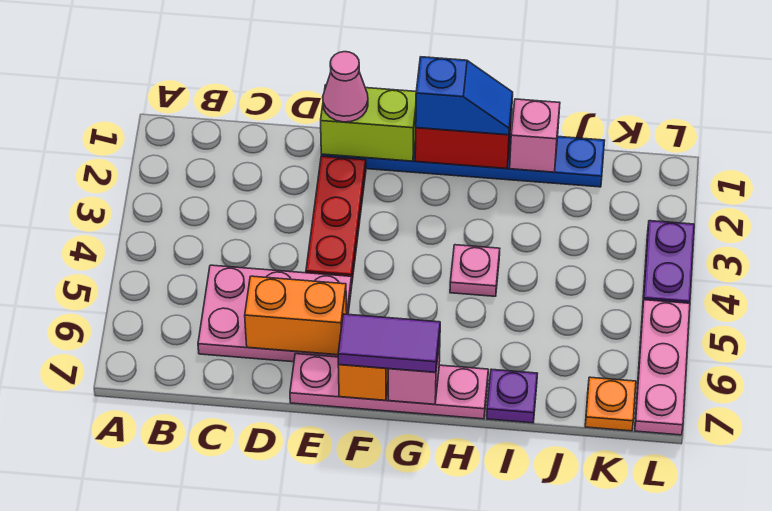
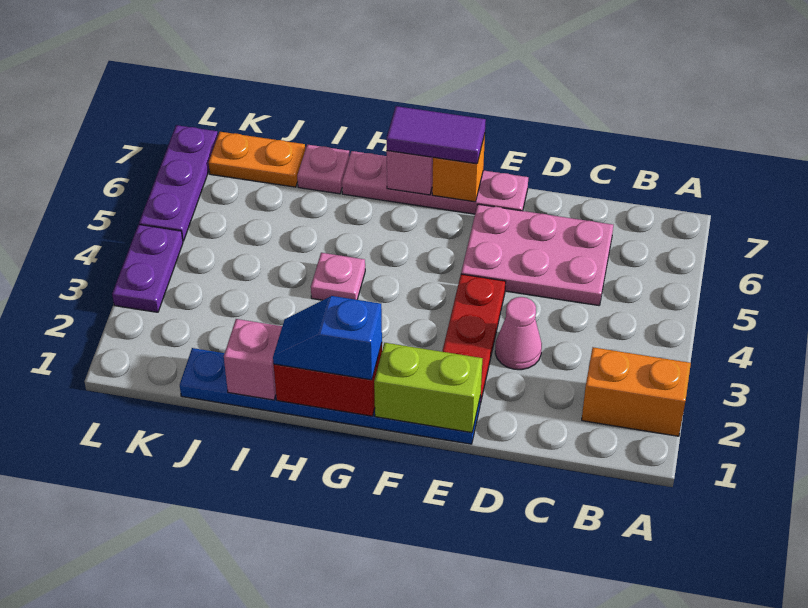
orange brick D6:E6 level 2 -> orange brick A2:B2 level 1
pink cone E1 level 3 -> pink cone D3 level 1
purple plate I7 level 1 -> pink plate I7 level 1
orange plate K7 level 1 -> orange plate J7:K7 level 1
pink plate L5:L7 level 1 -> purple plate L5:L7 level 1

